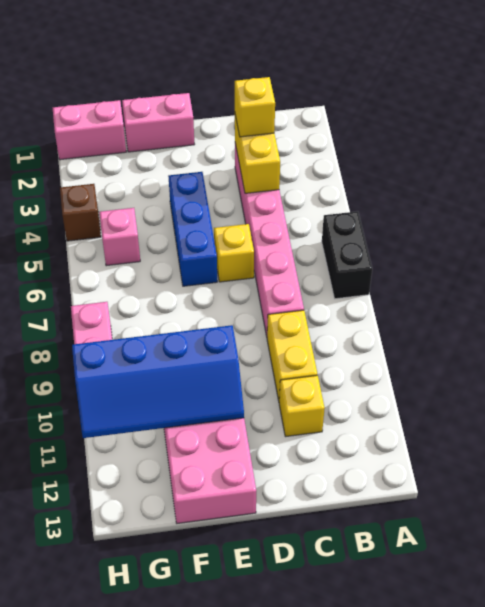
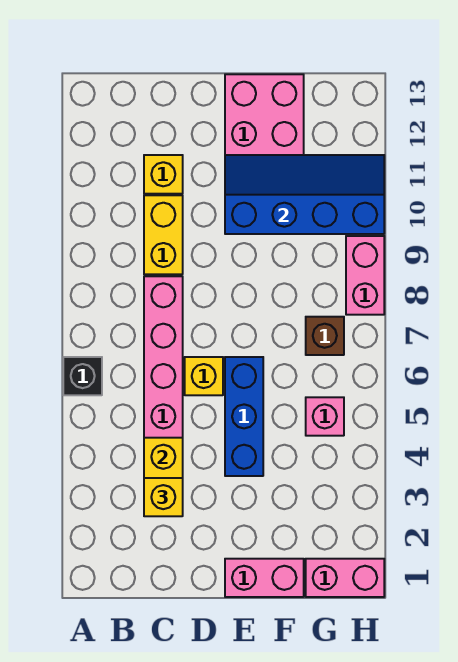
black brick A6:A7 level 1 -> black brick A6 level 1
brown brick H4 level 1 -> brown brick G7 level 1

